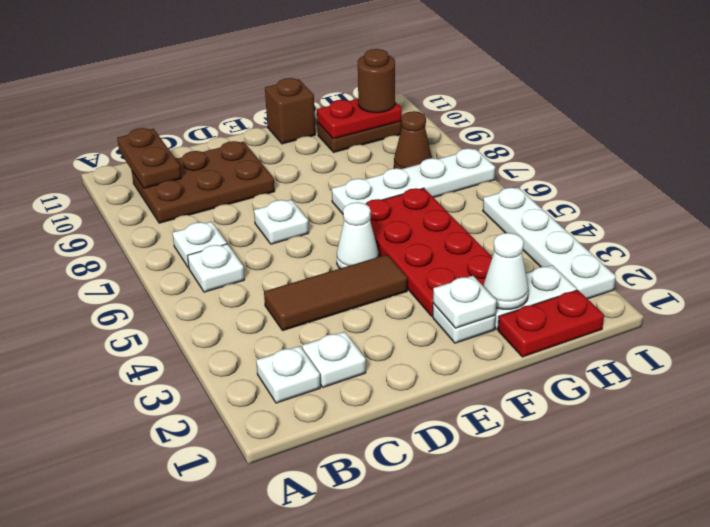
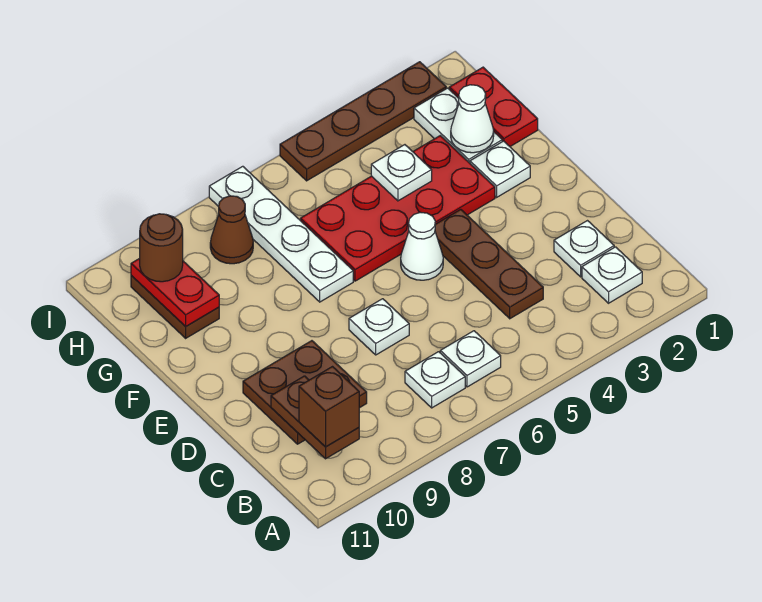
brown plate B9:D10 level 1 -> brown plate C9:D10 level 1
brown plate B10:B11 level 2 -> brown plate B10:C10 level 2
brown tile C4:E4 level 1 -> brown plate C4:E4 level 1
white plate F2 level 2 -> white plate G4 level 2
brown brick F11 level 1 -> brown brick B10 level 3
white plate I2:I5 level 1 -> brown plate I2:I5 level 1

